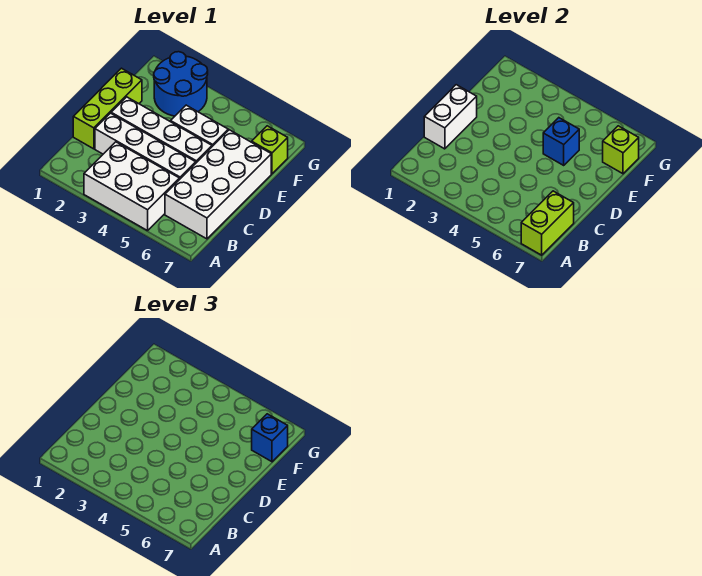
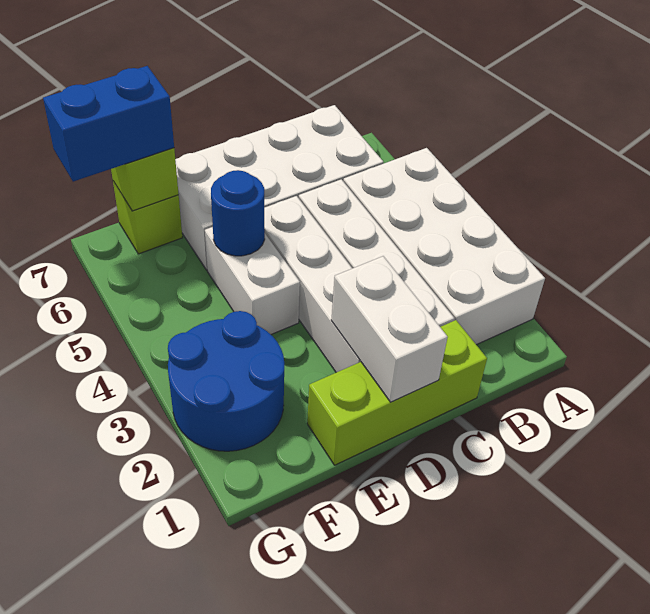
white brick A3:B5 level 1 -> white brick A2:B5 level 1
lime brick A7:B7 level 2 -> none
white brick C1:D1 level 2 -> white brick D1:D2 level 2
blue brick E5 level 2 -> blue round brick E5 level 2
blue brick F7 level 3 -> blue brick F7:G7 level 3

